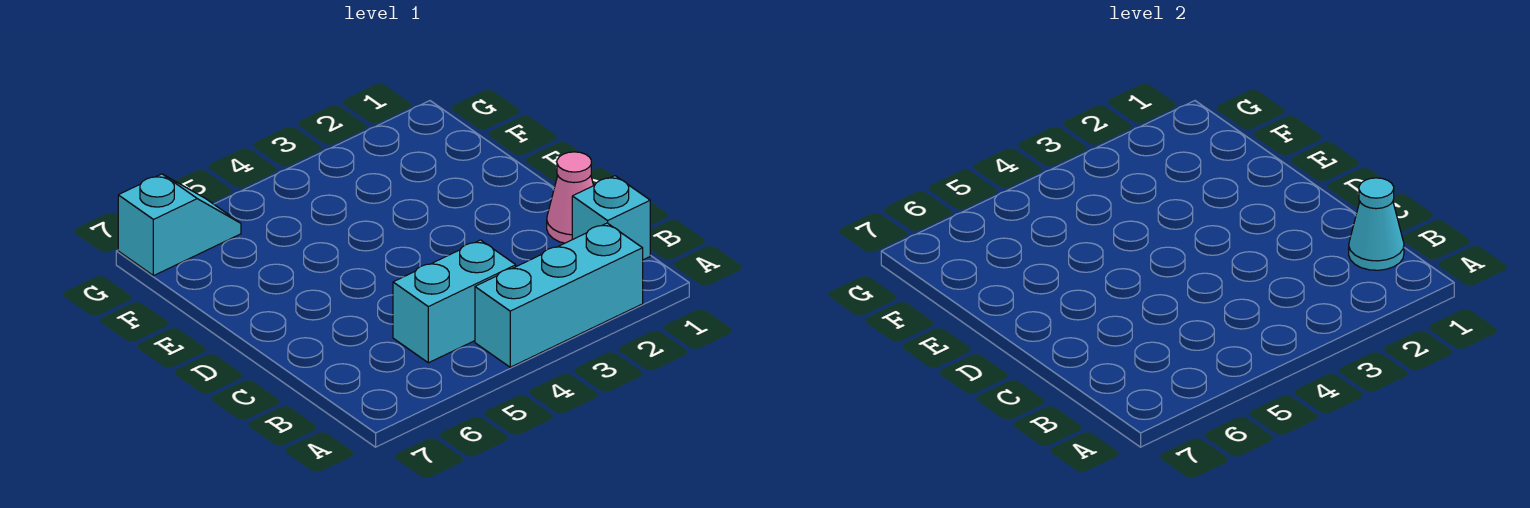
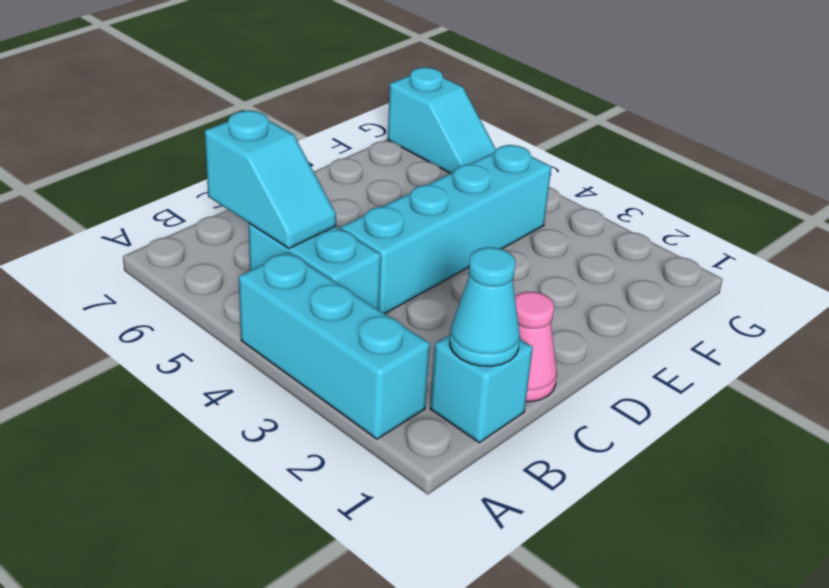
none -> cyan slope B5:B6 level 2 top 6
none -> cyan brick C4:F4 level 1

